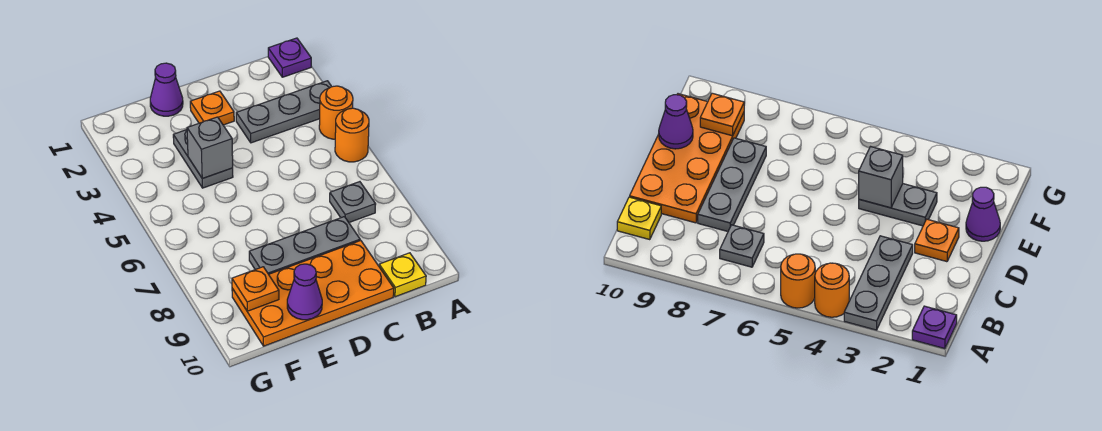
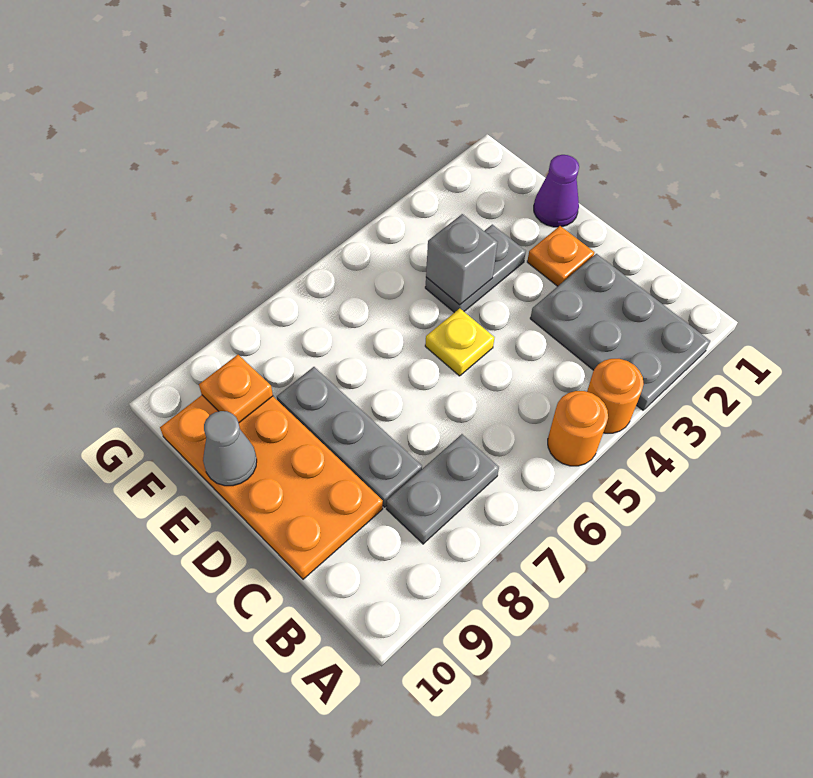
purple plate A1 level 1 -> none
grey plate A3:C3 level 1 -> grey plate A2:C3 level 1
grey plate B7 level 1 -> grey plate B7:B8 level 1
yellow plate B10 level 1 -> yellow plate D5 level 1
purple cone E10 level 2 -> grey cone E10 level 2

